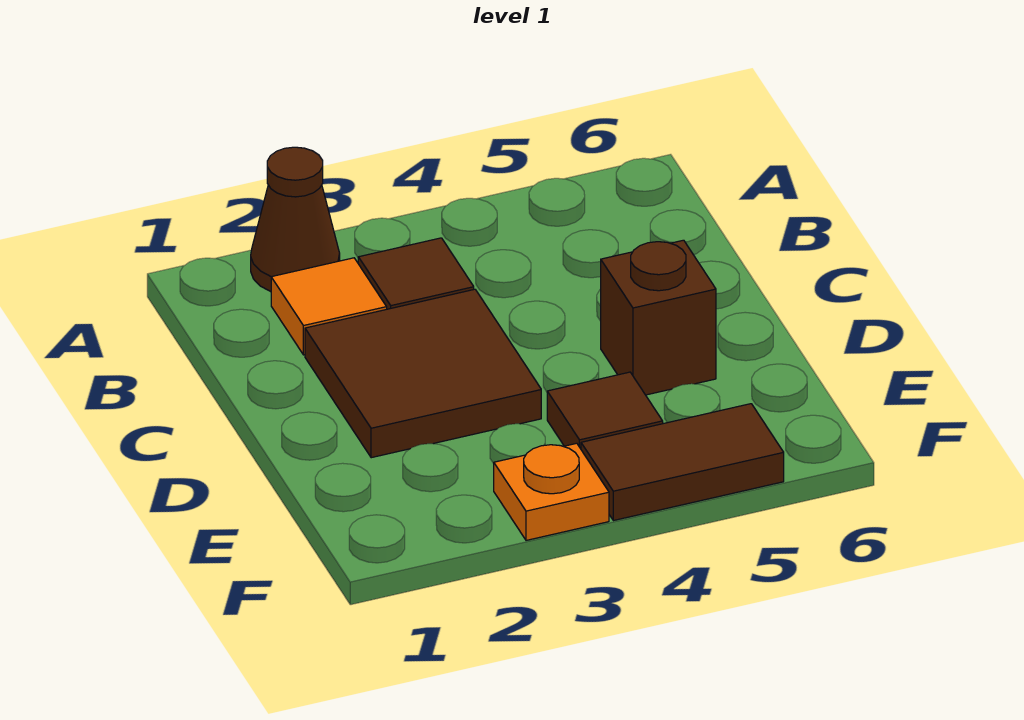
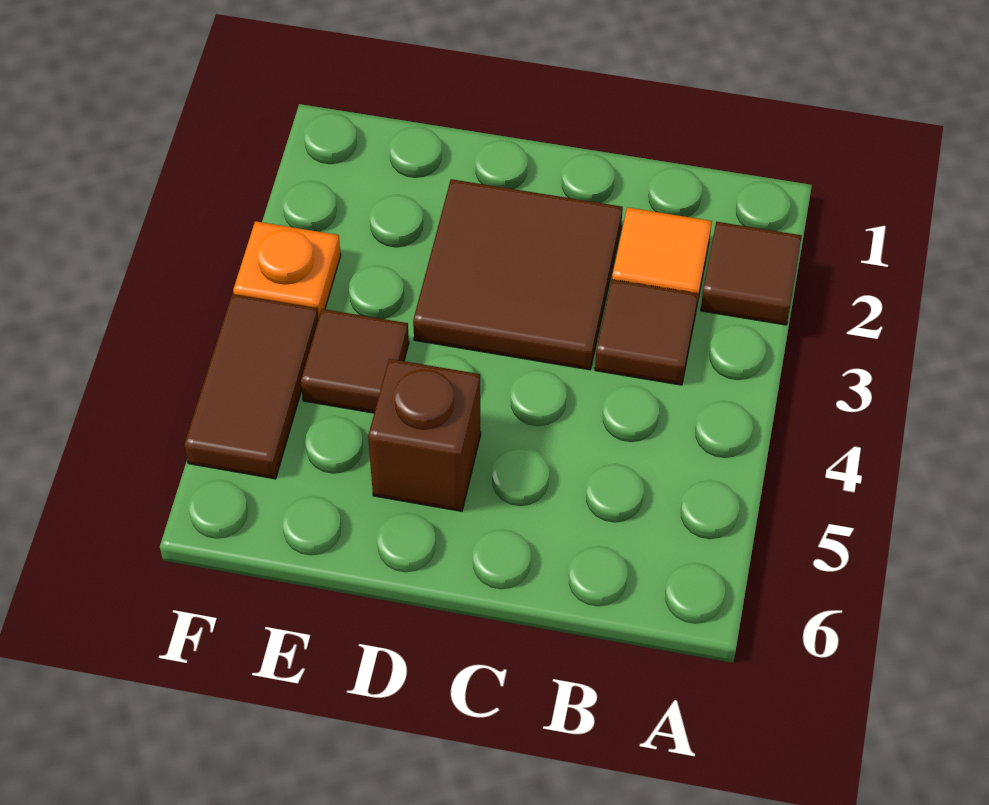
brown cone A2 level 1 -> brown tile A2 level 1

